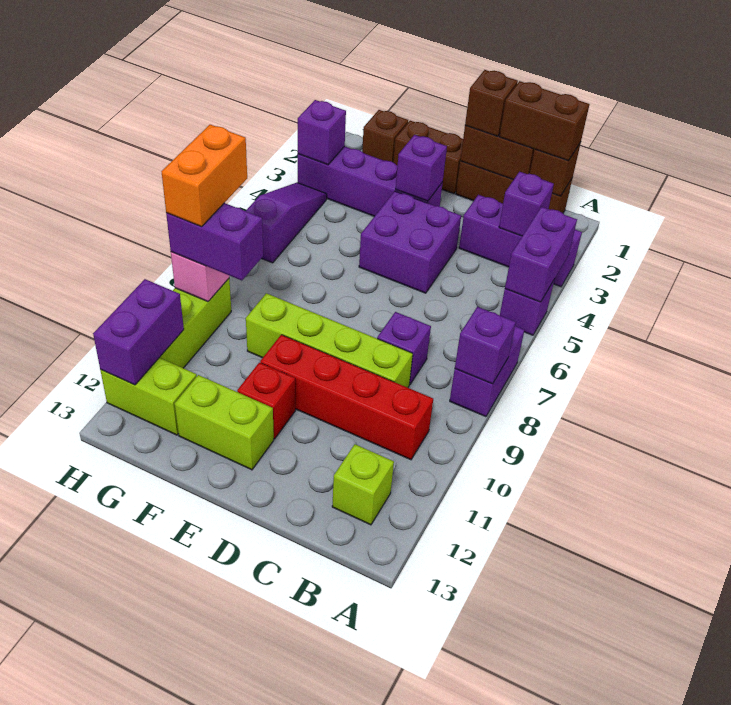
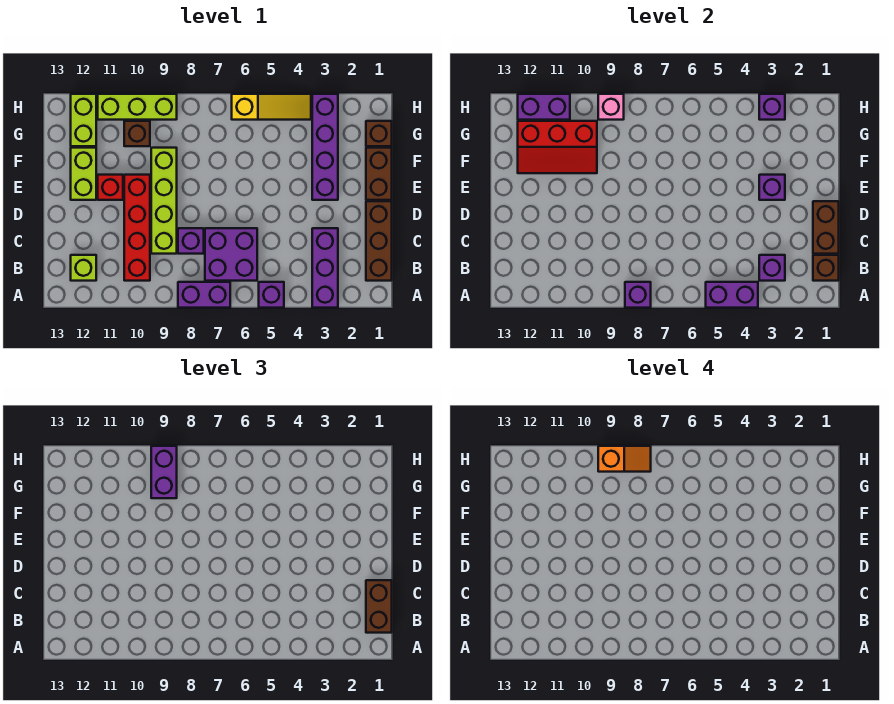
brown brick D1 level 3 -> brown brick G10 level 1
purple brick D4:E5 level 1 -> purple brick B6:C7 level 1
none -> red slope F10:G12 level 2 top G
purple slope H4:H6 level 1 top 6 -> yellow slope H4:H6 level 1 top 6
orange brick H8:H9 level 4 -> orange slope H8:H9 level 4 top 9

